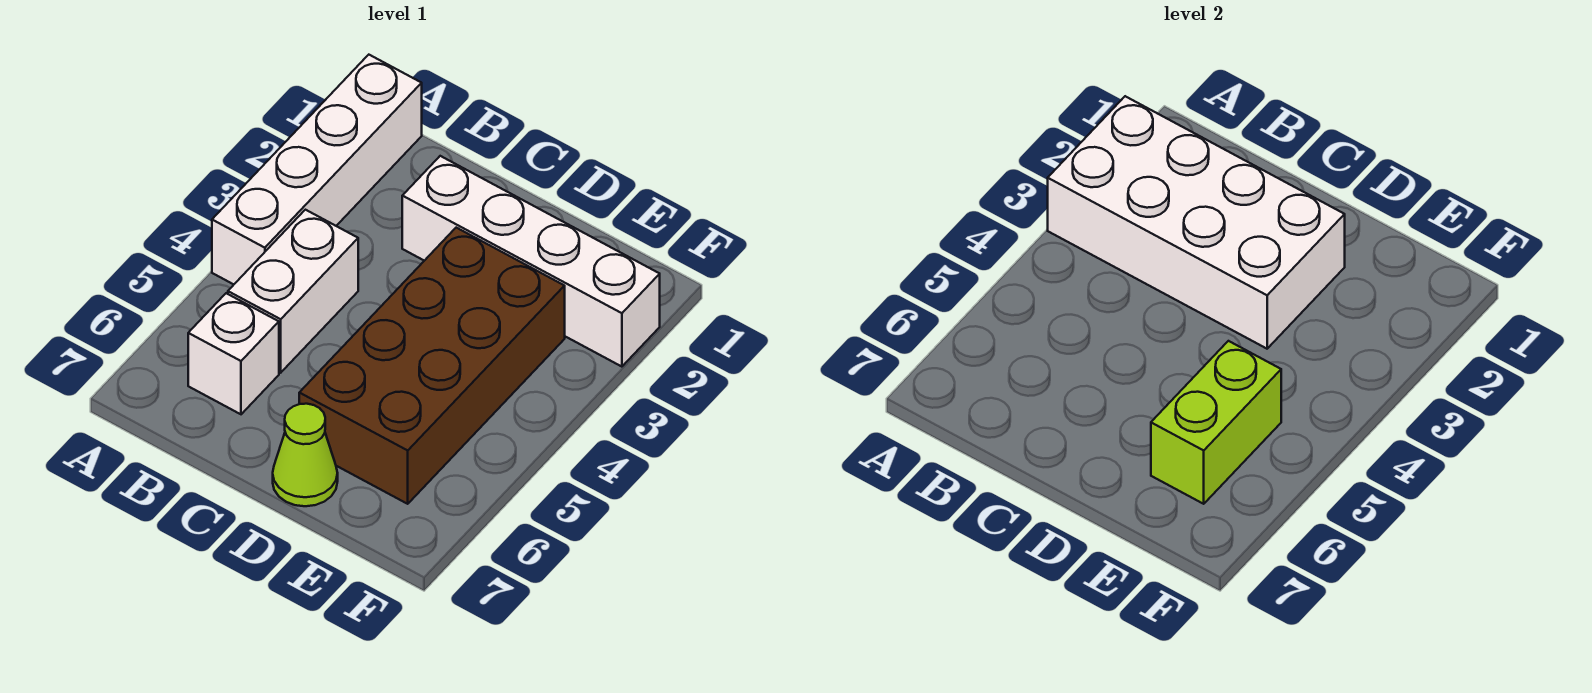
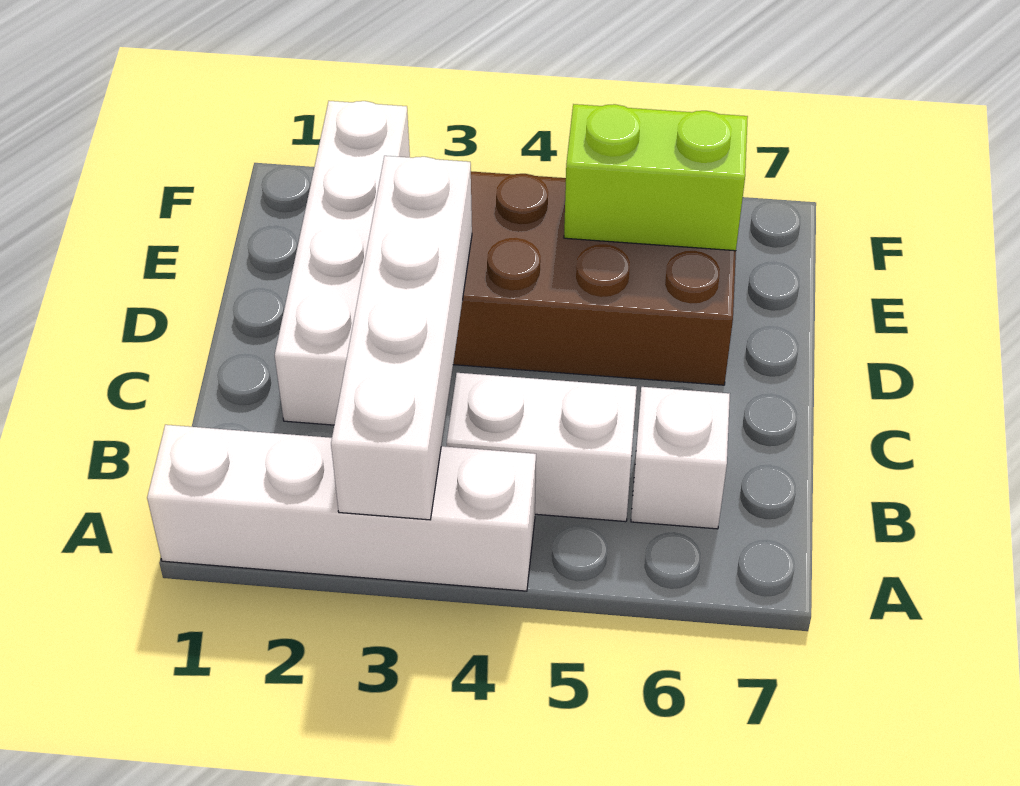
white brick A2:D3 level 2 -> white brick A3:D3 level 2
lime cone D7 level 1 -> none

